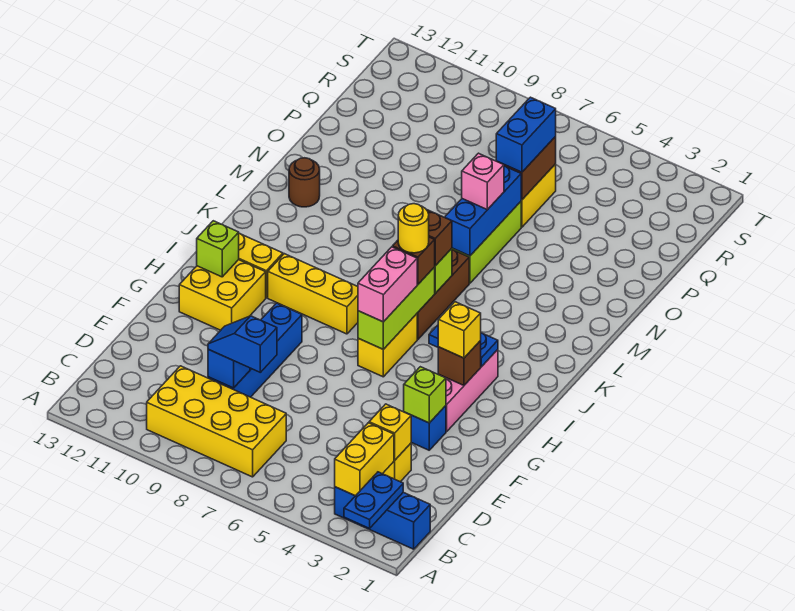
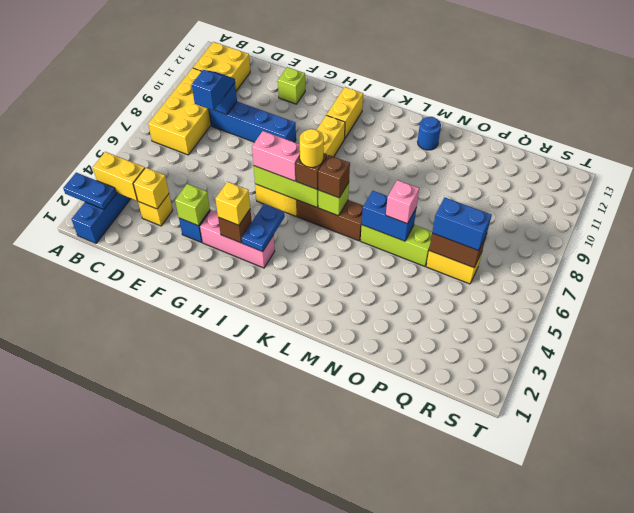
yellow brick G11:H12 level 1 -> yellow brick B11:C12 level 1
lime brick H12 level 2 -> lime brick F12 level 1
blue brick M6:O6 level 2 -> blue brick M6:N6 level 2
brown round brick M12 level 1 -> blue round brick M12 level 1

